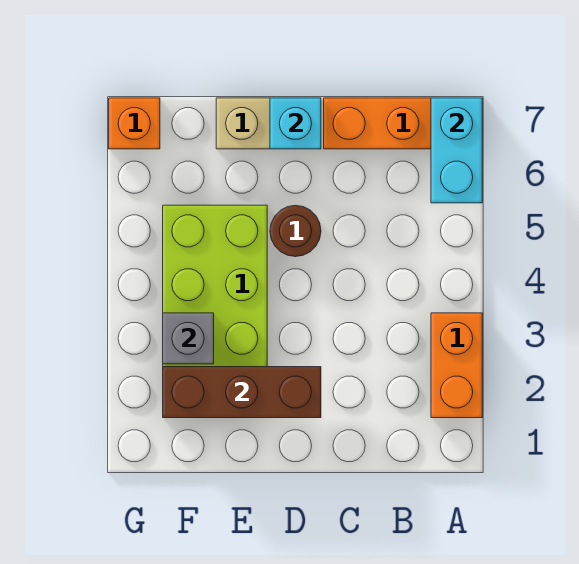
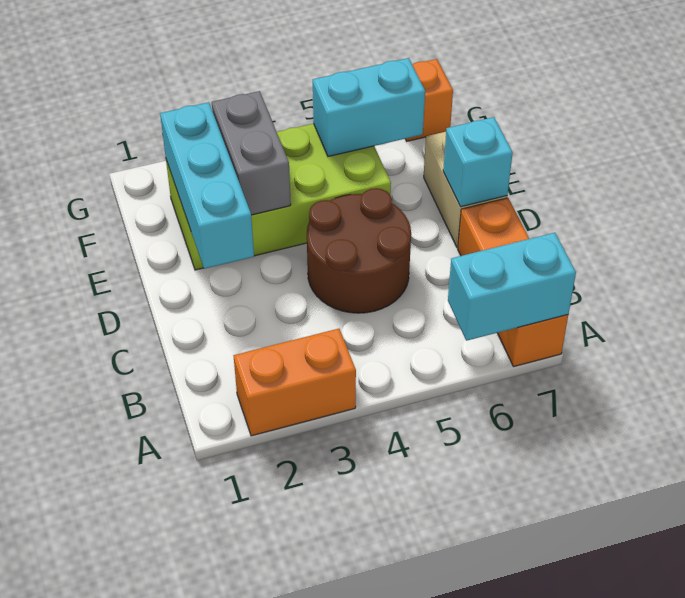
brown brick D2:F2 level 2 -> cyan brick D2:F2 level 2
brown round brick D5 level 1 -> brown round brick C4:D5 level 1
grey brick F3 level 2 -> grey brick E3:F3 level 2
none -> cyan brick F5:F6 level 2

